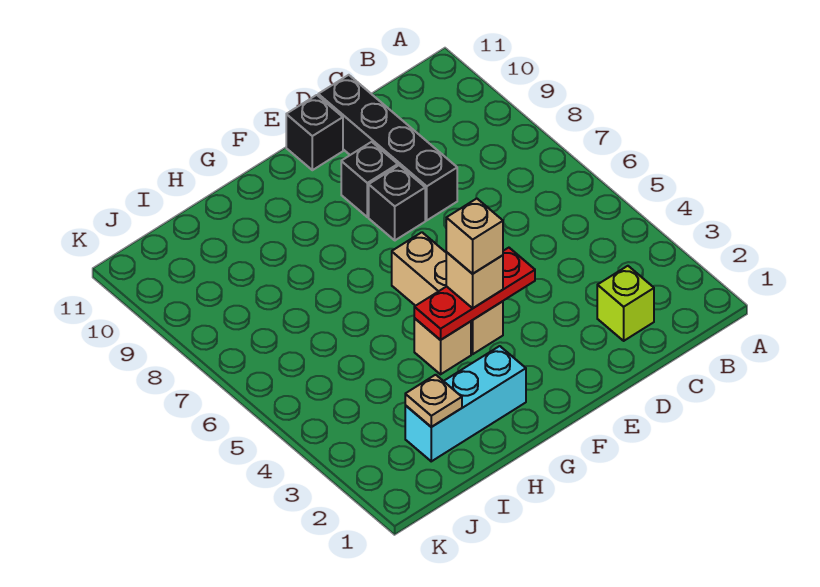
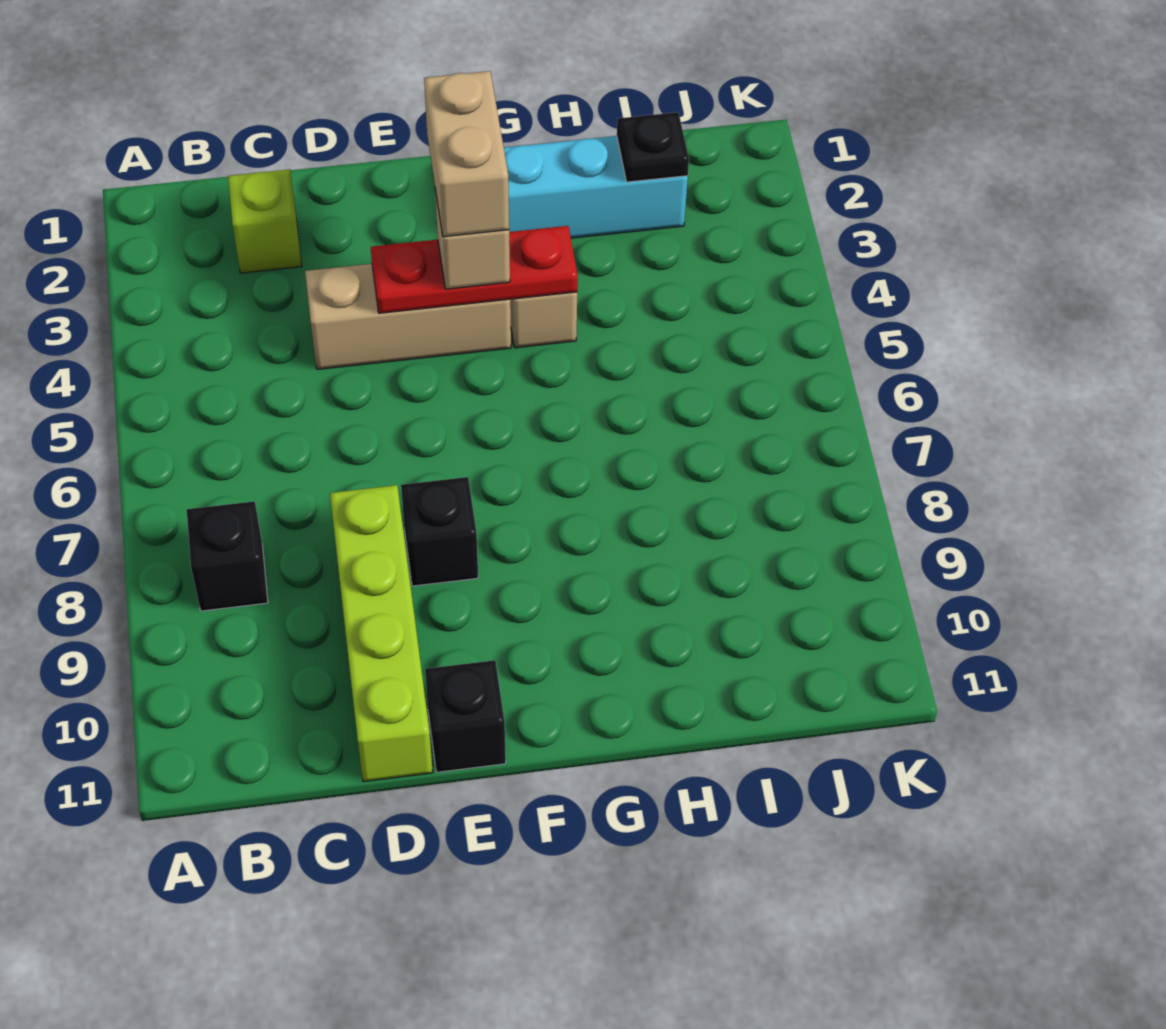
black brick D8:D11 level 1 -> lime brick D8:D11 level 1
black brick E9 level 1 -> black brick B8 level 1
tan brick F4:F6 level 1 -> tan brick D4:F4 level 1
tan brick F4 level 4 -> tan brick F3:F4 level 4
tan plate I2 level 2 -> black plate I2 level 2

